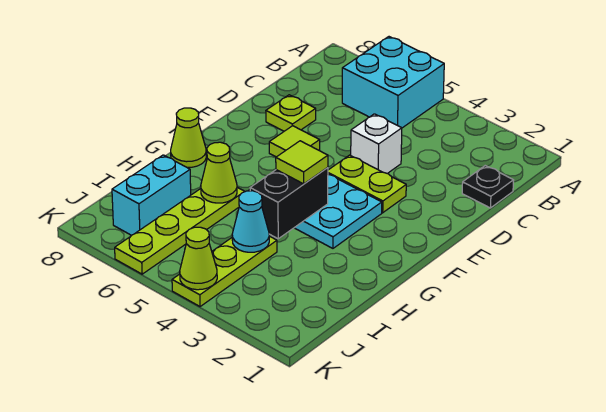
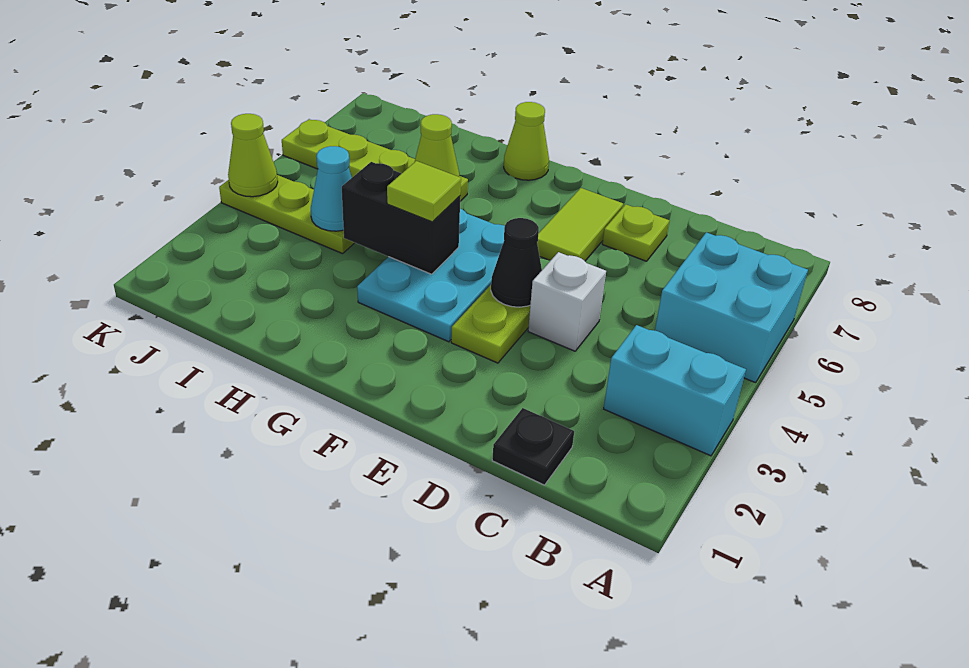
none -> black cone E4 level 2
lime tile E6 level 1 -> lime tile E6:E7 level 1
cyan brick I7:J7 level 1 -> cyan brick A3:B3 level 1

